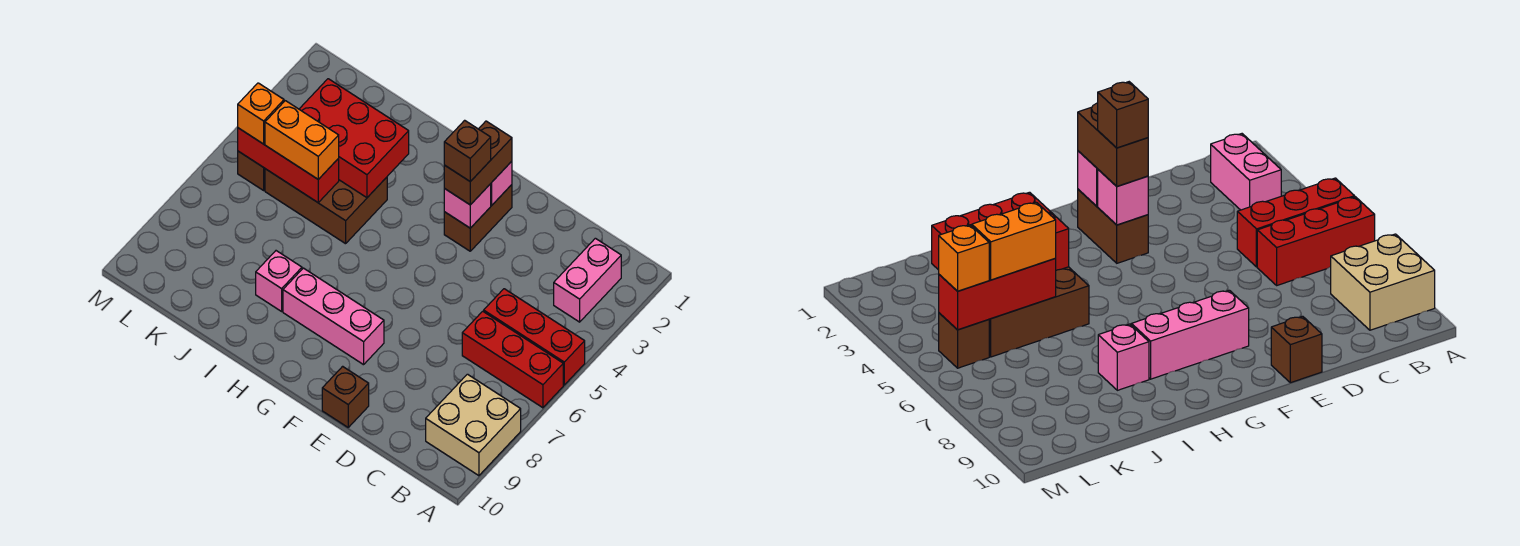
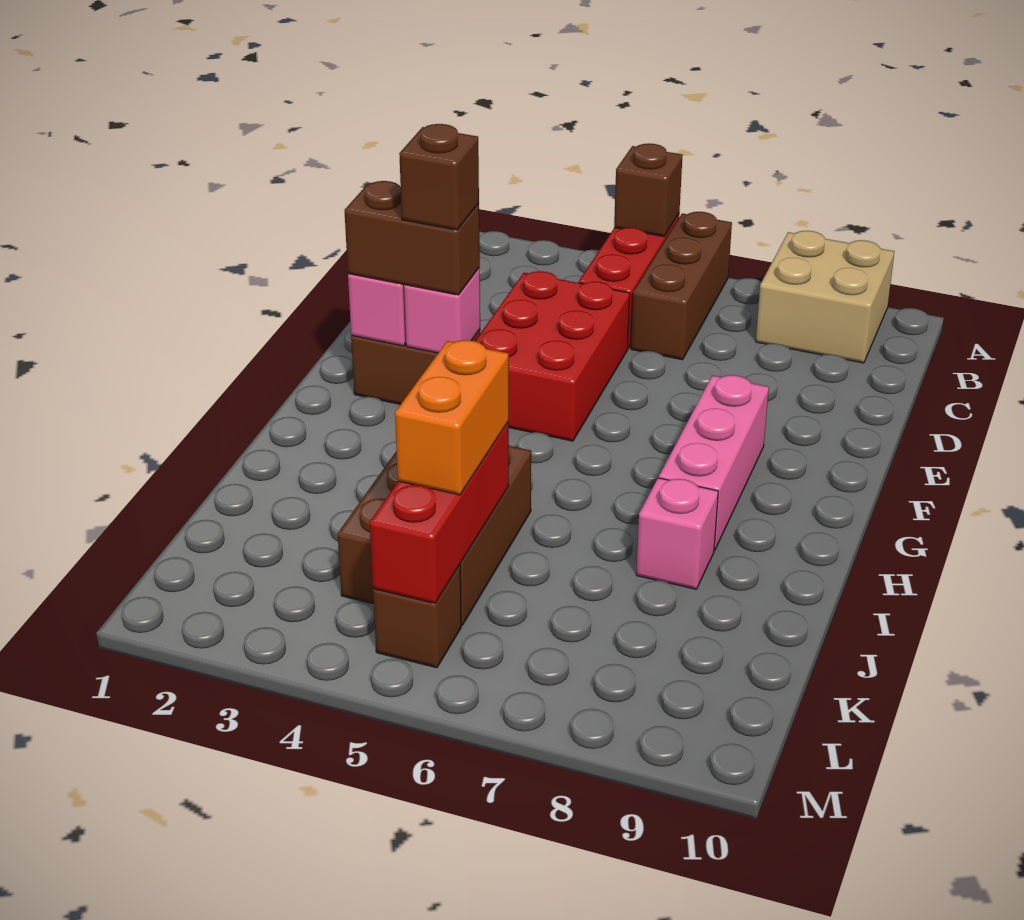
red brick A6:C6 level 1 -> brown brick A6:C6 level 1
pink brick B2:B3 level 1 -> none
brown brick E10 level 1 -> brown brick A5 level 2
red brick I3:K4 level 2 -> red brick D4:F5 level 1
orange brick L5 level 3 -> none

